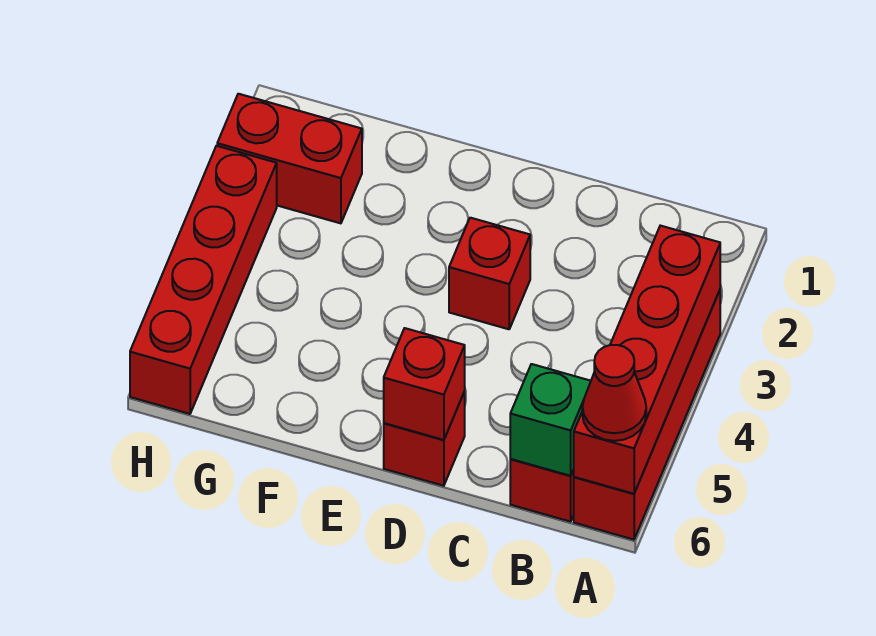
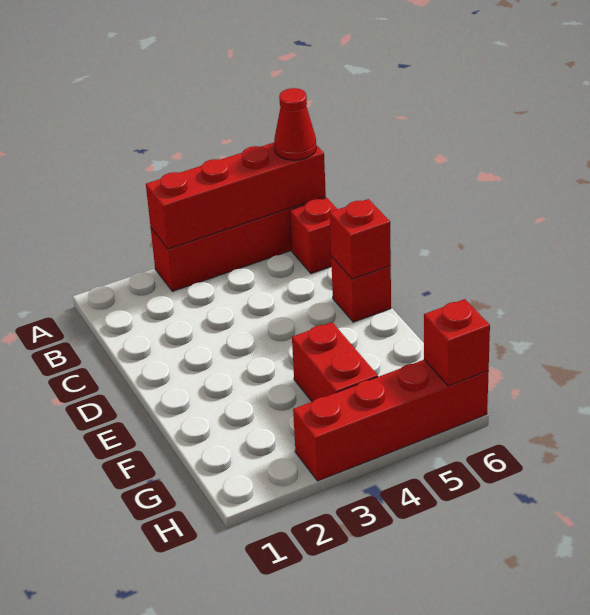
green brick B6 level 2 -> none
red brick D3 level 1 -> red brick H6 level 2
red brick G2:H2 level 1 -> red brick F4:G4 level 1

